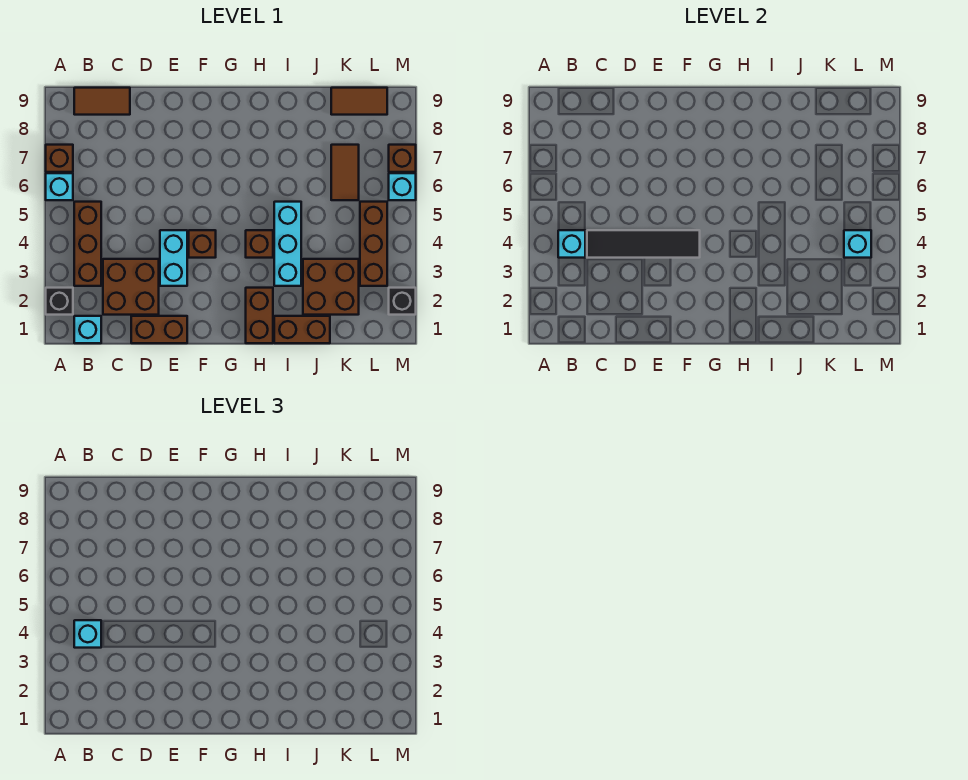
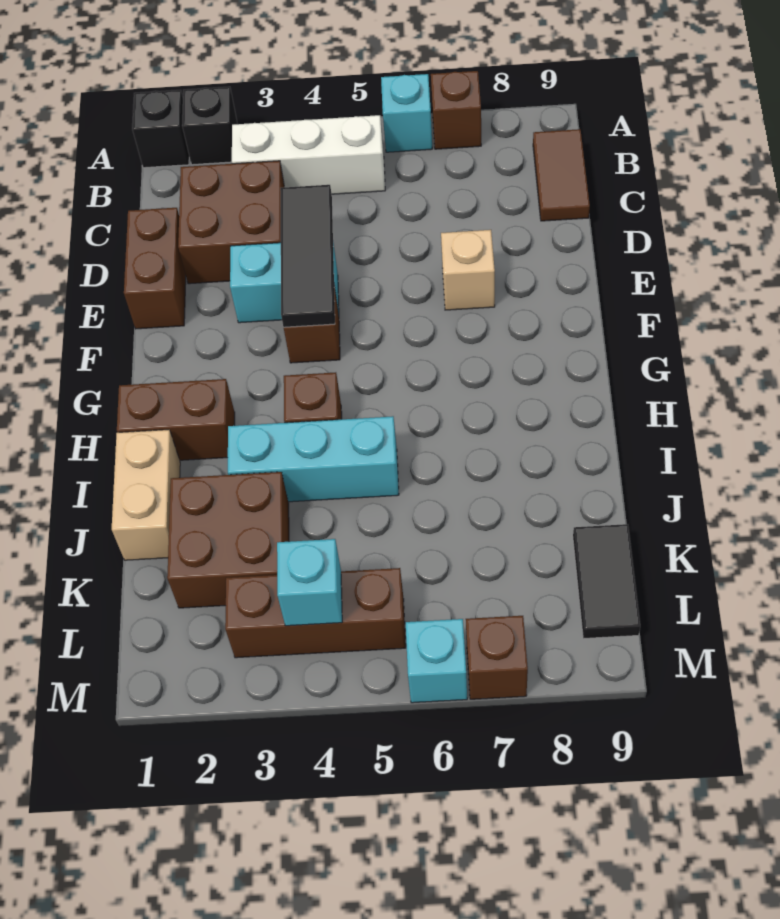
cyan brick B1 level 1 -> none
brown brick B3:B5 level 1 -> white brick B3:B5 level 1
cyan brick B4 level 2 -> none
cyan brick B4 level 3 -> none
black tile C4:F4 level 2 -> black tile D4:F4 level 2
none -> tan brick E7 level 1
brown brick I1:J1 level 1 -> tan brick I1:J1 level 1
brown tile K6:K7 level 1 -> none
brown tile K9:L9 level 1 -> black tile K9:L9 level 1
black brick M2 level 1 -> black brick A1 level 1

